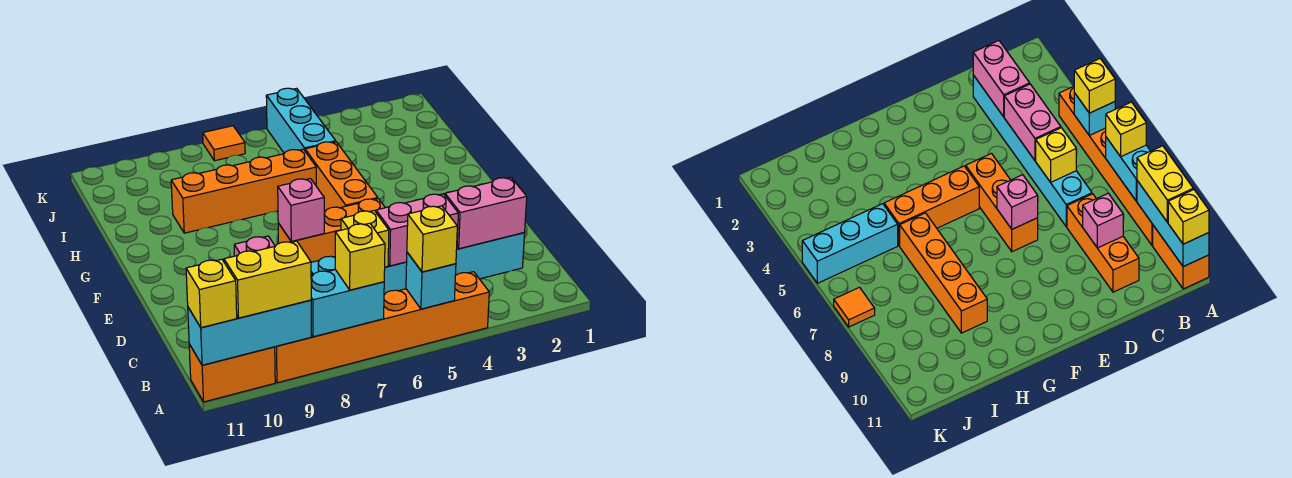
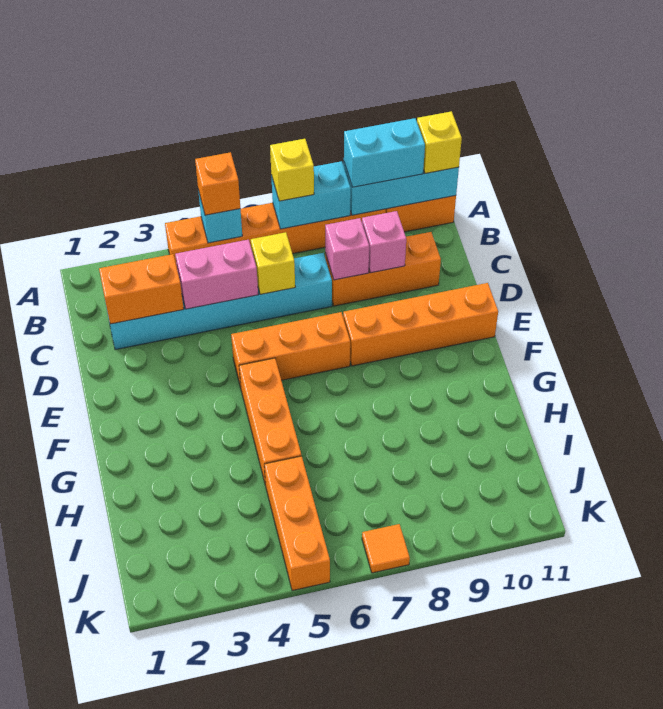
yellow brick A5 level 3 -> orange brick A5 level 3
yellow brick A9:A10 level 3 -> cyan brick A9:A10 level 3
pink brick C2:C3 level 2 -> orange brick C2:C3 level 2
pink brick E7 level 2 -> pink brick C8 level 2
orange brick H6:H9 level 1 -> orange brick E8:E11 level 1
cyan brick I5:K5 level 1 -> orange brick I5:K5 level 1

